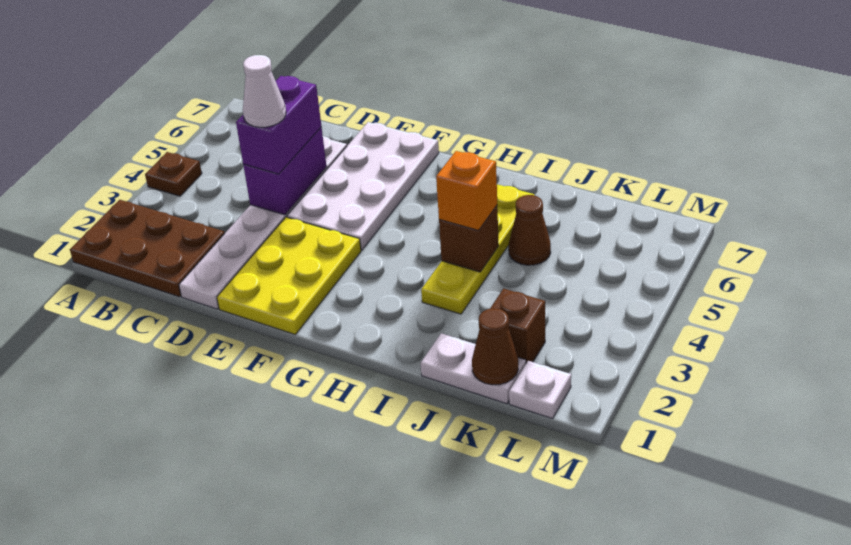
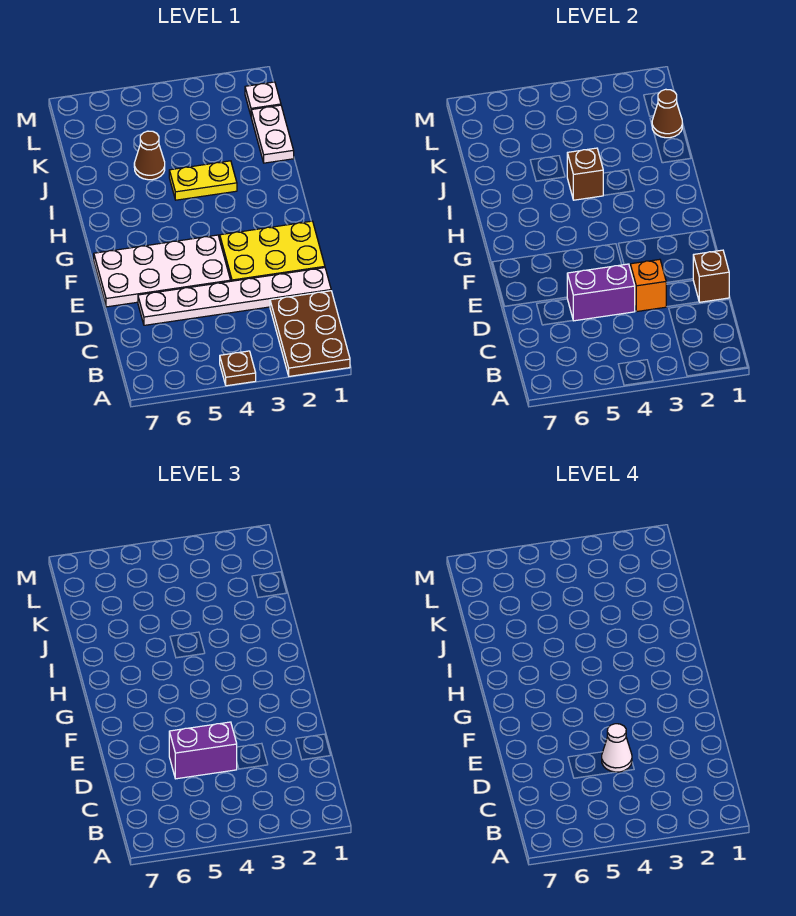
yellow plate I3:I6 level 1 -> yellow plate I3:I4 level 1
orange brick I4 level 3 -> orange brick D3 level 2
brown brick K2 level 1 -> brown brick D1 level 2

